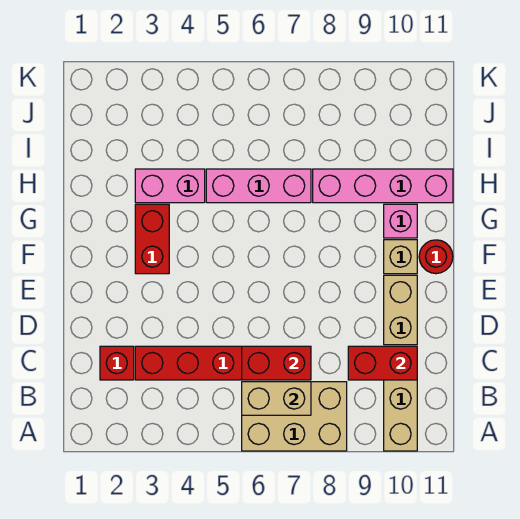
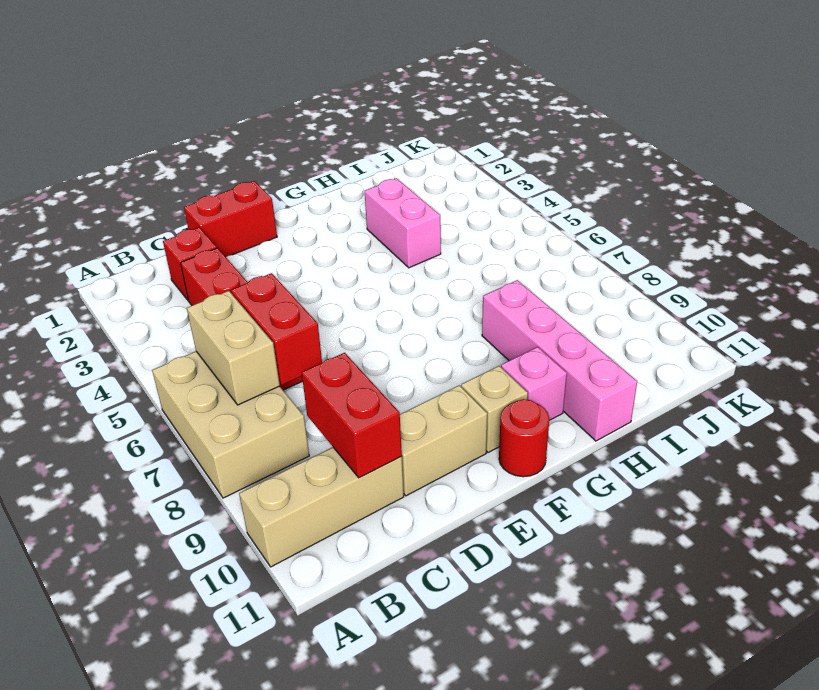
red brick F3:G3 level 1 -> red brick D1:E1 level 1
pink brick H5:H7 level 1 -> none

